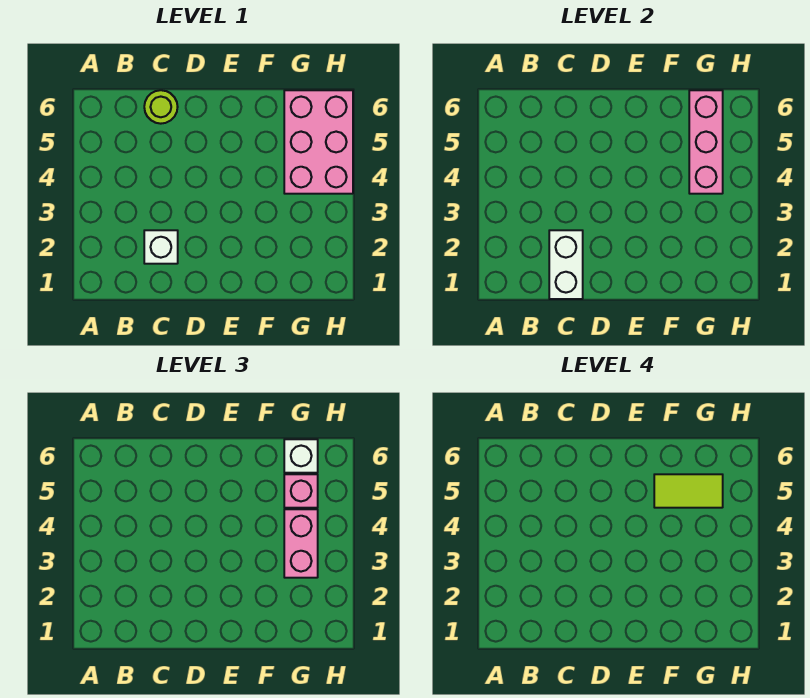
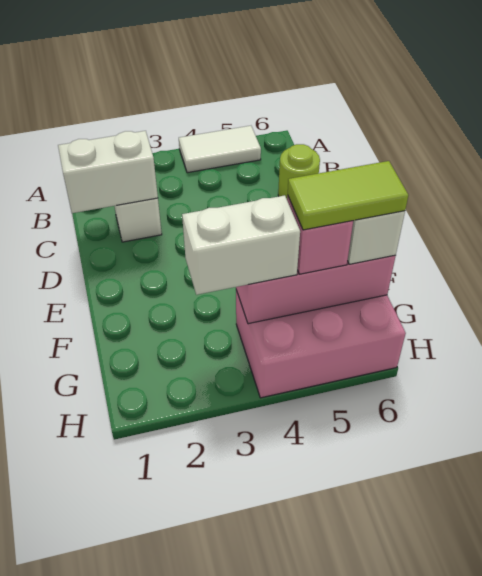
none -> white tile A4:A5 level 1
lime tile F5:G5 level 4 -> lime tile G5:G6 level 4
pink brick G3:G4 level 3 -> white brick G3:G4 level 3

